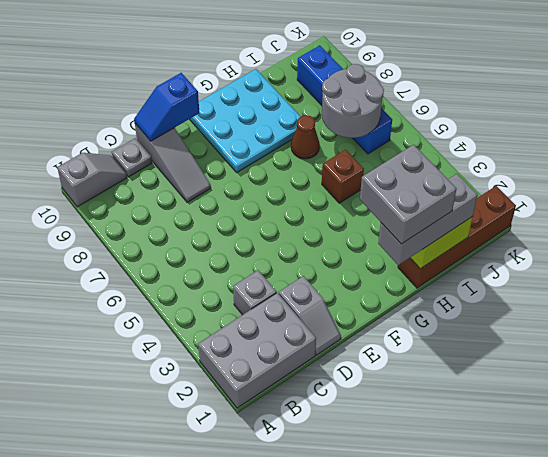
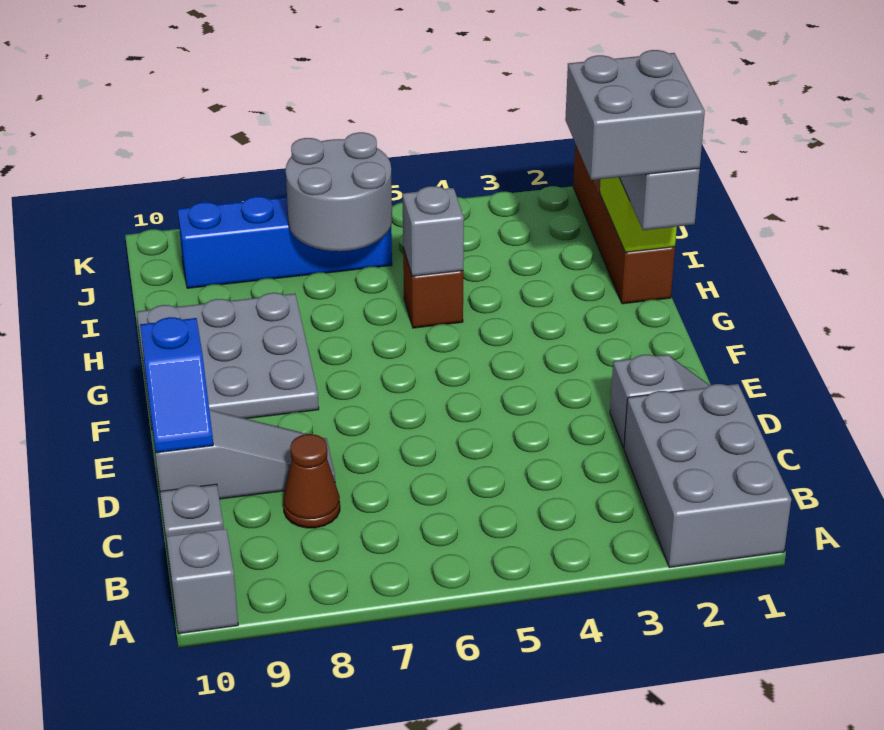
grey brick C3 level 1 -> grey brick H5 level 2
cyan plate F8:H10 level 1 -> grey plate F8:H10 level 1
brown cone H7 level 1 -> brown cone C8 level 1

